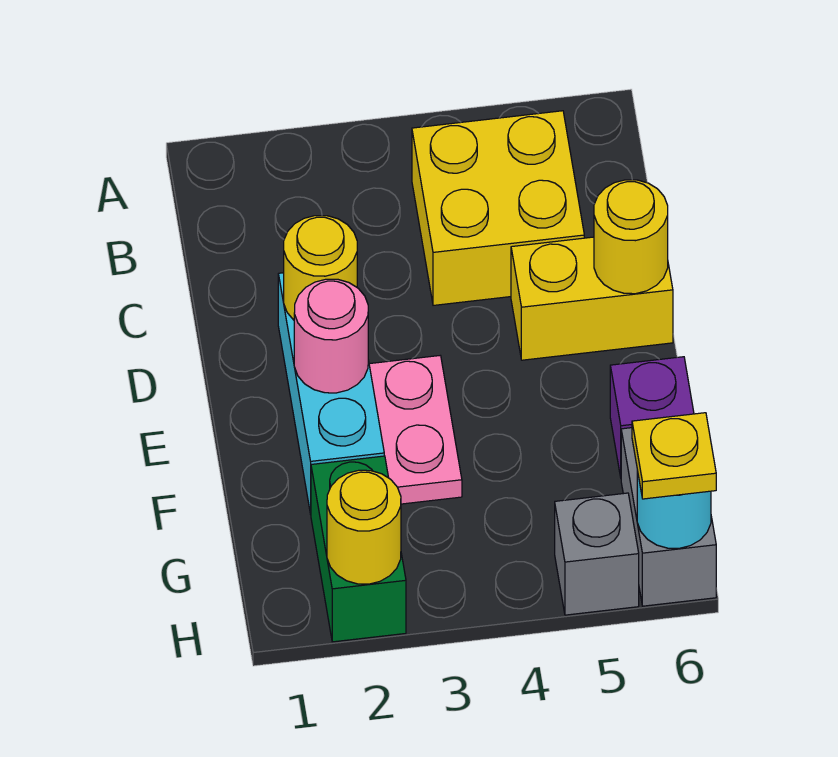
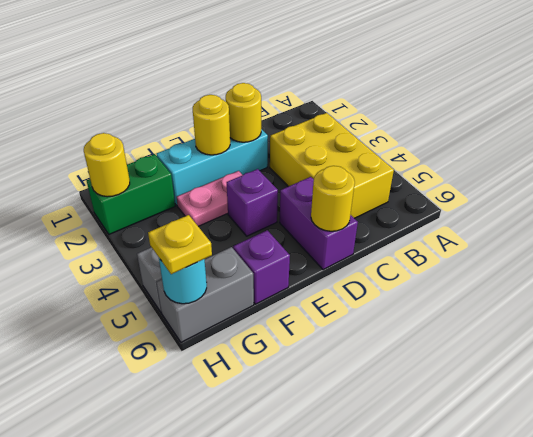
yellow brick B4:C5 level 1 -> yellow brick B3:C5 level 1
yellow brick D5:D6 level 1 -> purple brick D5:D6 level 1
pink round brick E2 level 2 -> yellow round brick E2 level 2
none -> purple brick E4 level 1

